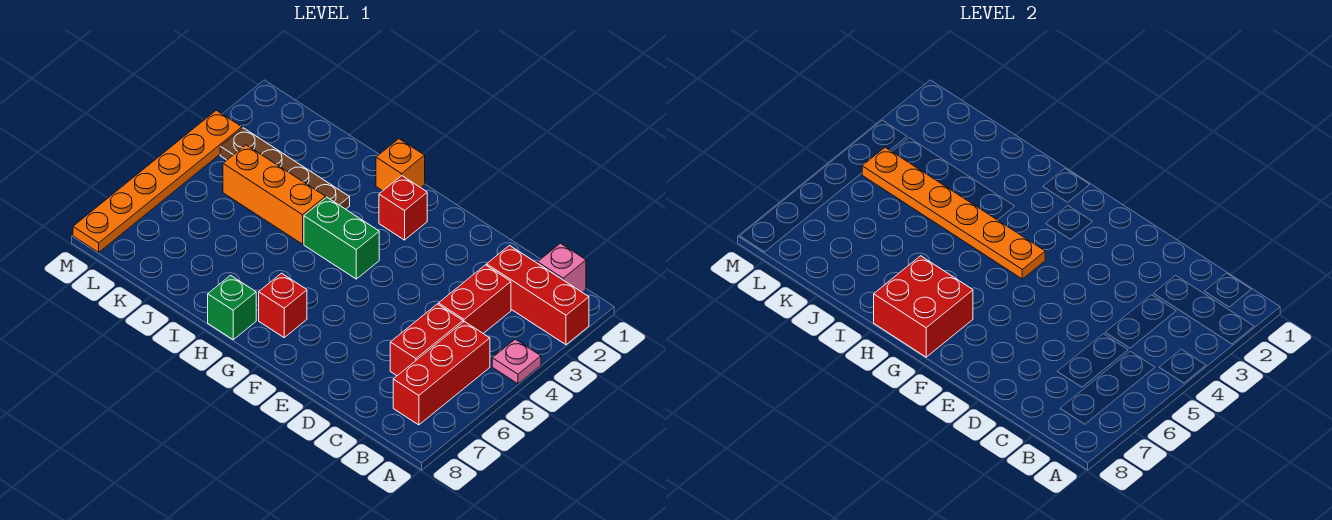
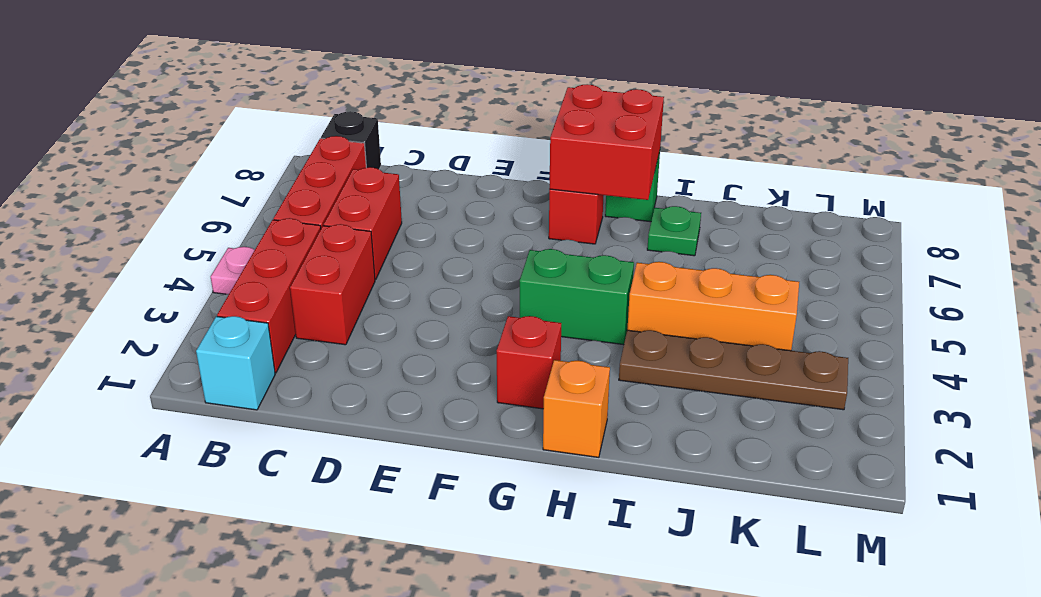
red brick A2:C2 level 1 -> red brick B2:B4 level 1
pink brick B1 level 1 -> cyan brick B1 level 1
none -> black brick B8 level 1
orange plate G4:L4 level 2 -> none
none -> green plate I7 level 1
orange plate M3:M8 level 1 -> none

